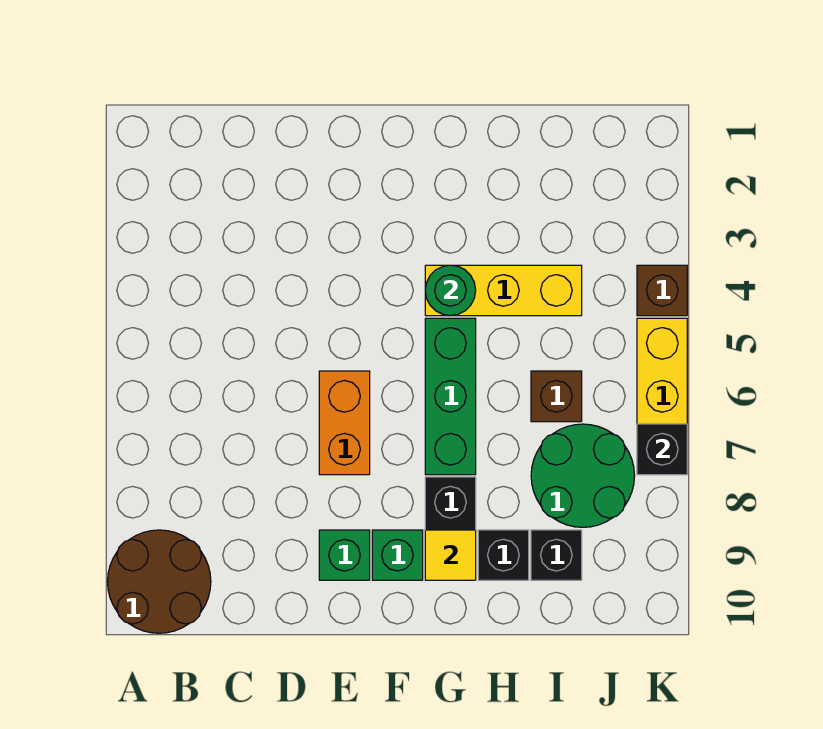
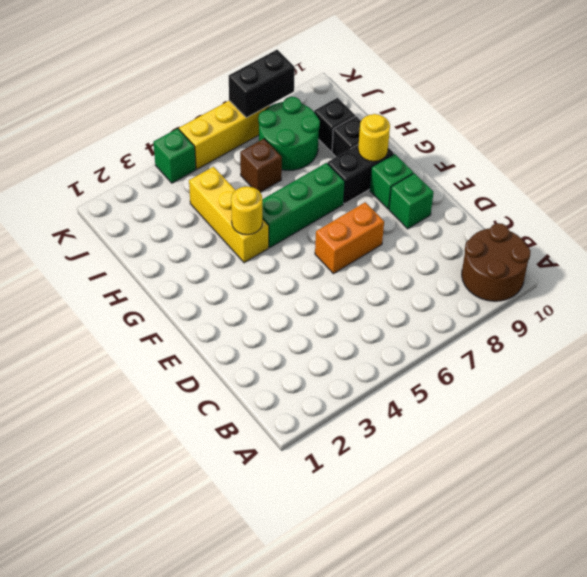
green round brick G4 level 2 -> yellow round brick G4 level 2
yellow tile G9 level 2 -> yellow round brick G9 level 2
brown brick K4 level 1 -> green brick K4 level 1
black brick K7 level 2 -> black brick K7:K8 level 2

